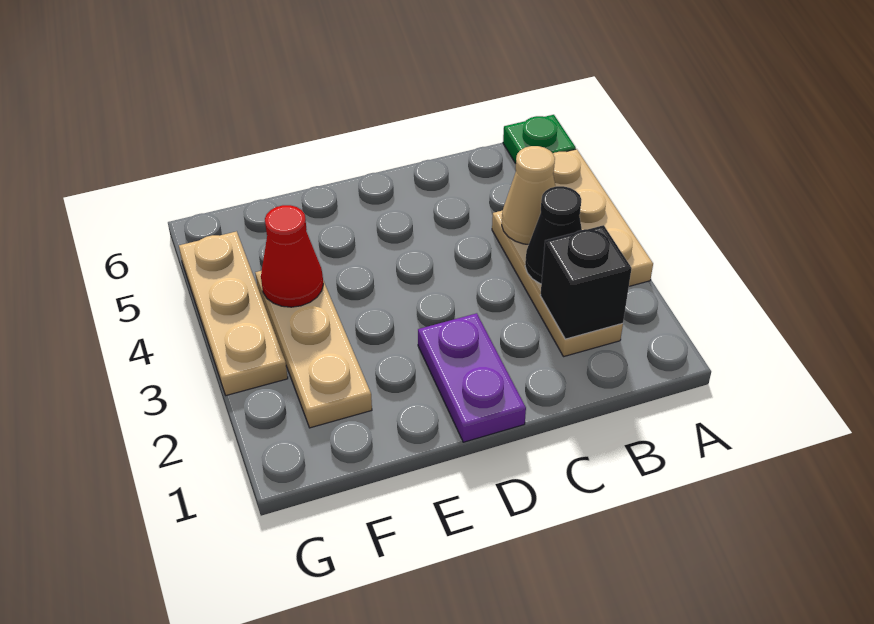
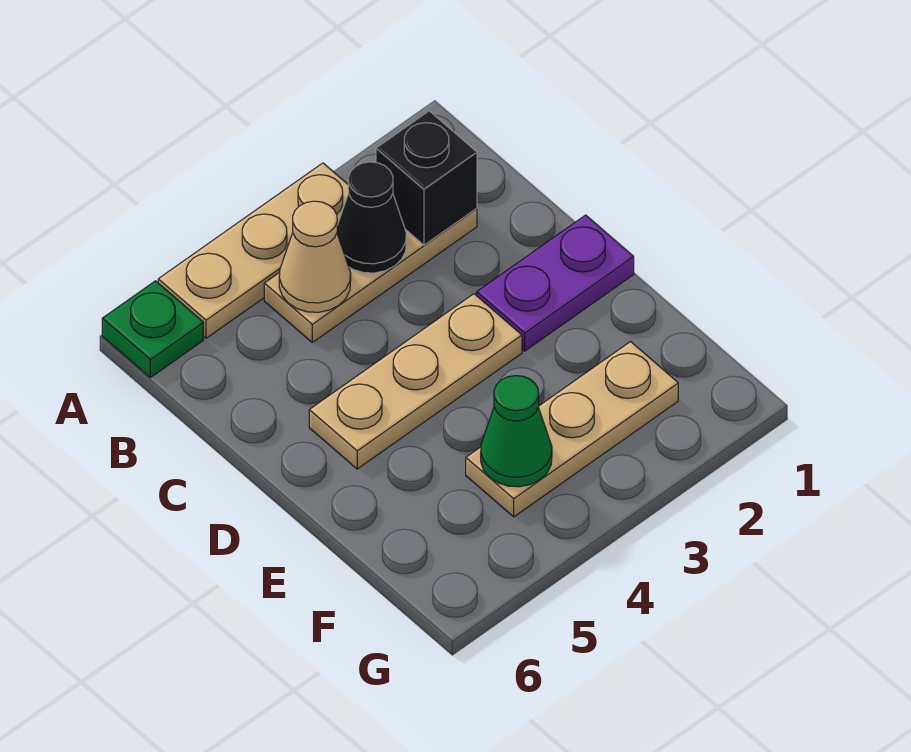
red cone F4 level 2 -> green cone F4 level 2
tan plate G3:G5 level 1 -> tan plate D3:D5 level 1

